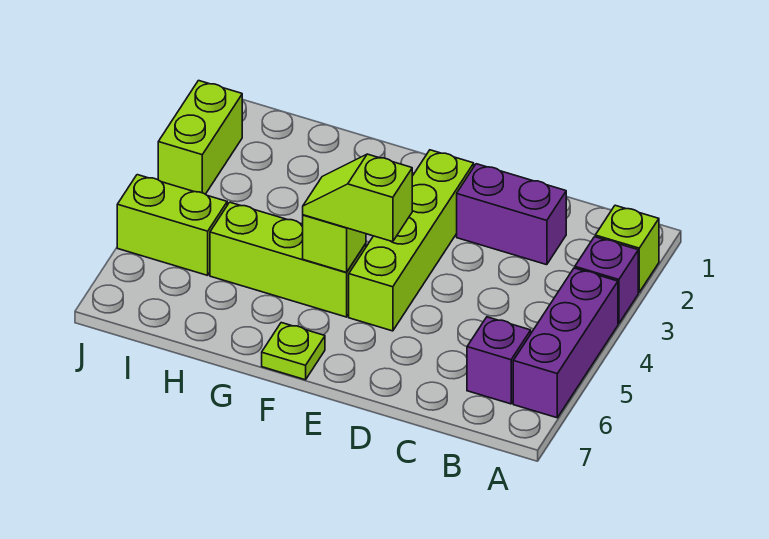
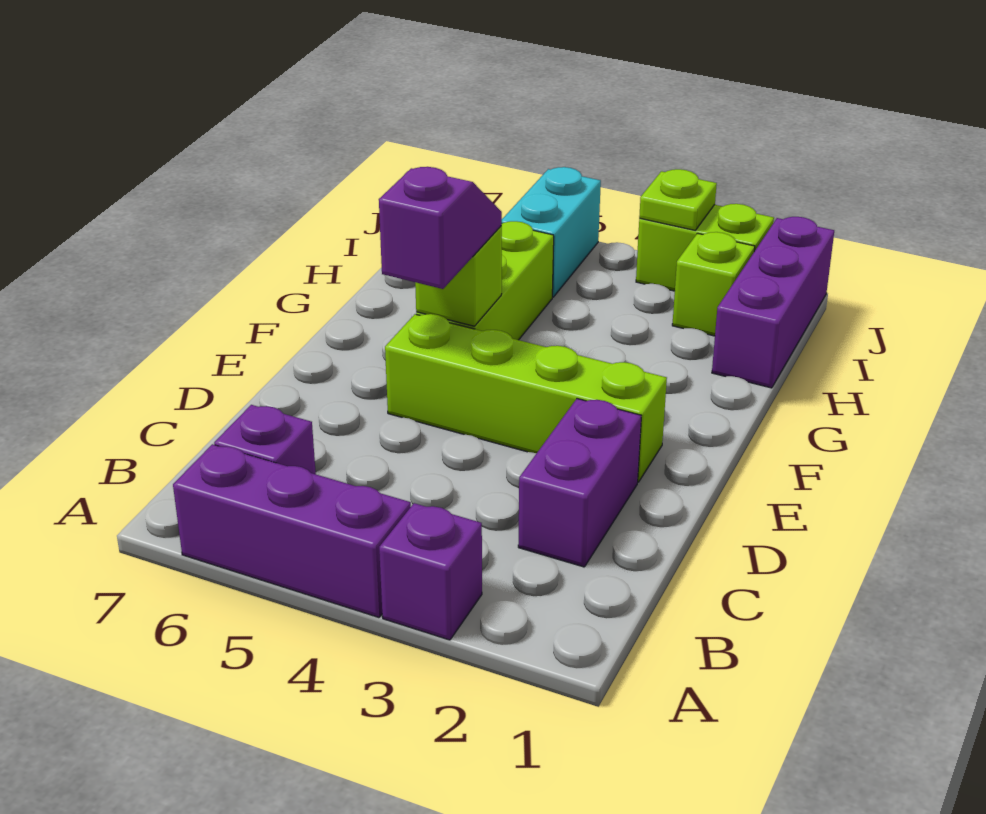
lime brick A2 level 1 -> lime brick I2 level 1
lime slope E5:F5 level 3 top E -> purple slope E5:F5 level 3 top E
lime plate F7 level 1 -> lime plate J3 level 2
none -> purple brick H1:J1 level 1
lime brick I5:J5 level 1 -> cyan brick I5:J5 level 1

